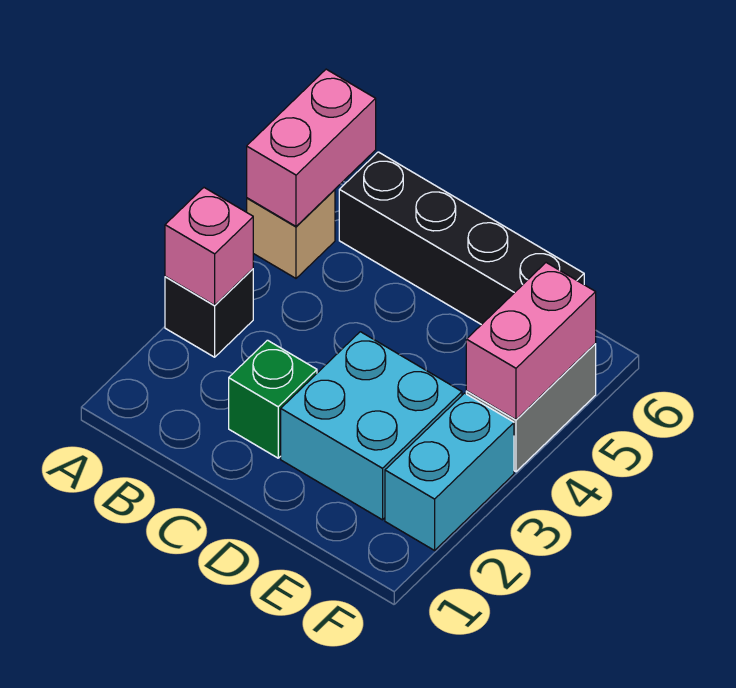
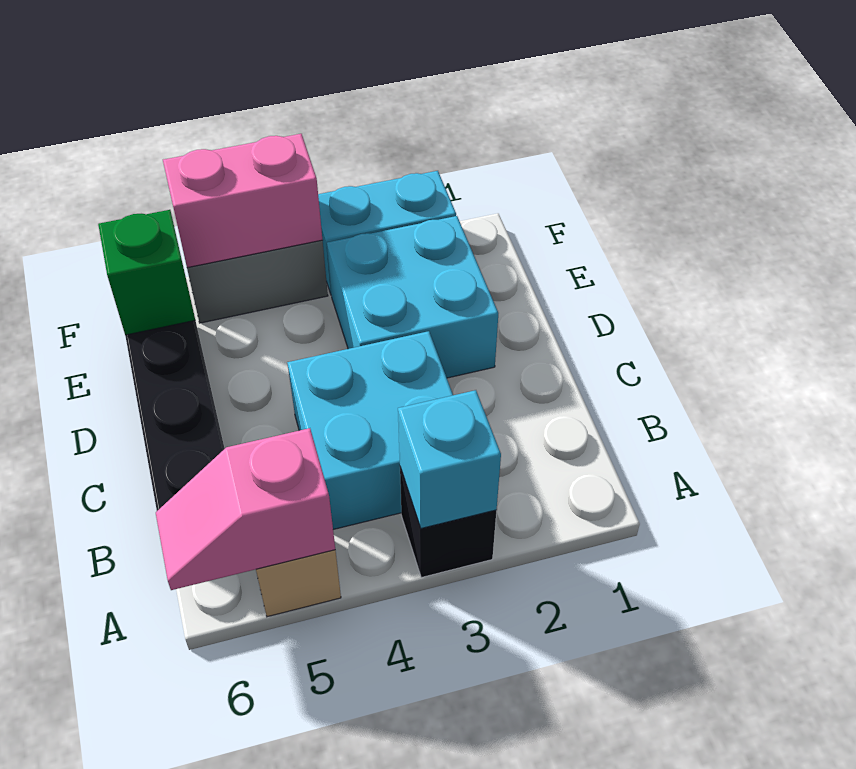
pink brick A3 level 2 -> cyan brick A3 level 2
pink brick A5:A6 level 2 -> pink slope A5:A6 level 2 top 5
none -> cyan brick B3:C4 level 1
green brick C2 level 1 -> green brick E6 level 2

